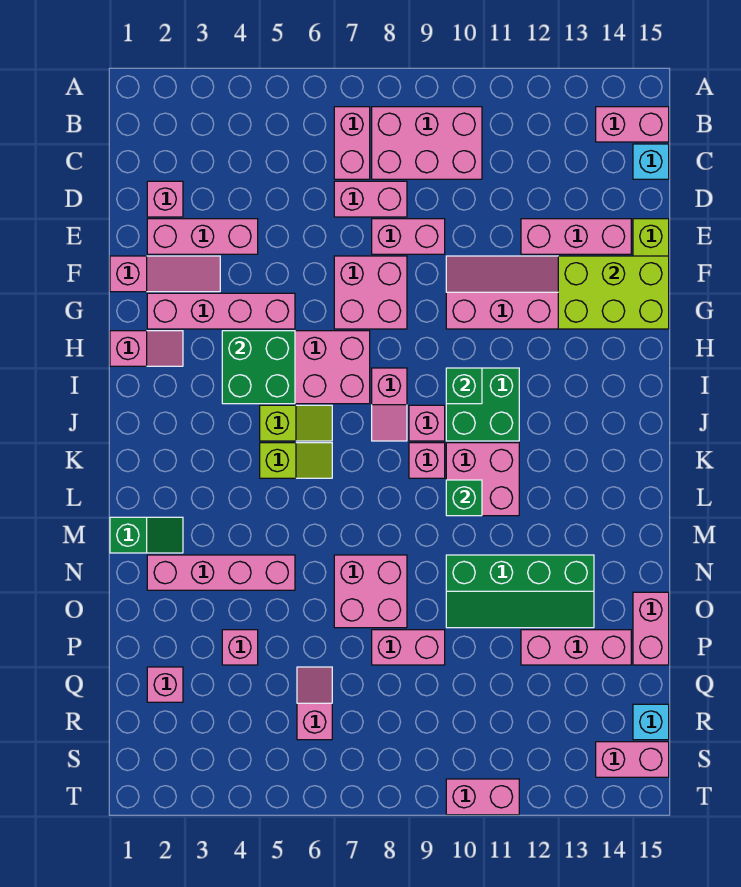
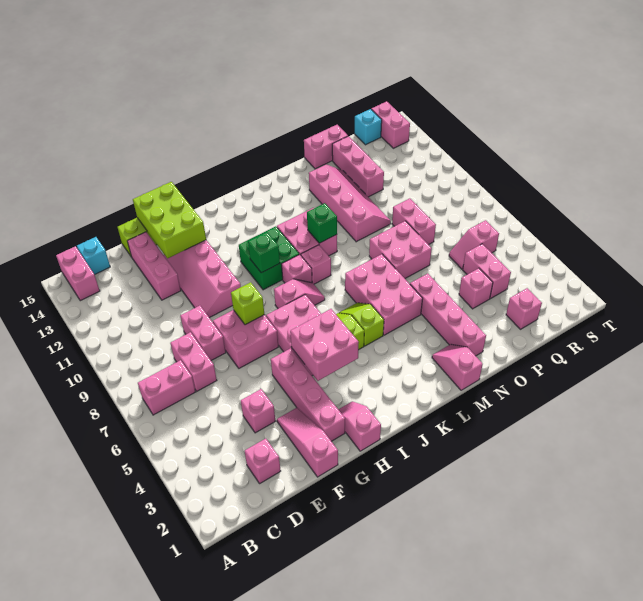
pink brick B8:C10 level 1 -> pink brick L5:M7 level 1
pink brick E2:E4 level 1 -> pink brick E4 level 1
none -> lime brick G8 level 2
green brick H4:I5 level 2 -> pink brick H4:I5 level 2
green slope M1:M2 level 1 top 1 -> pink slope M1:M2 level 1 top 1
green slope N10:O13 level 1 top N -> pink slope N10:O13 level 1 top N
pink brick T10:T11 level 1 -> pink brick Q4:Q5 level 1

